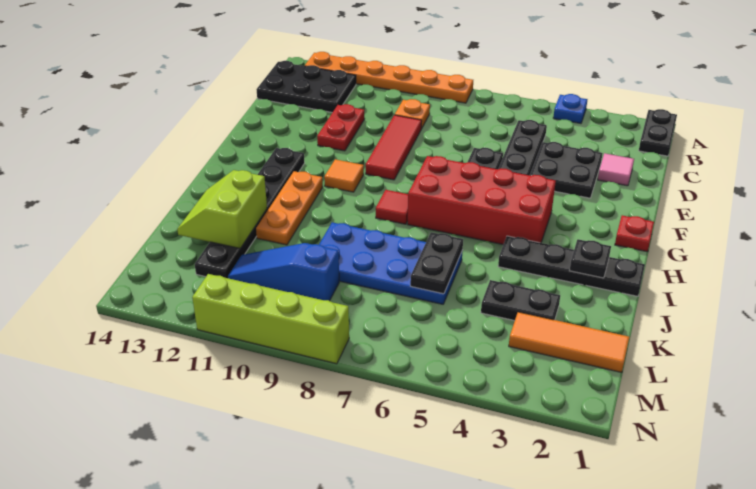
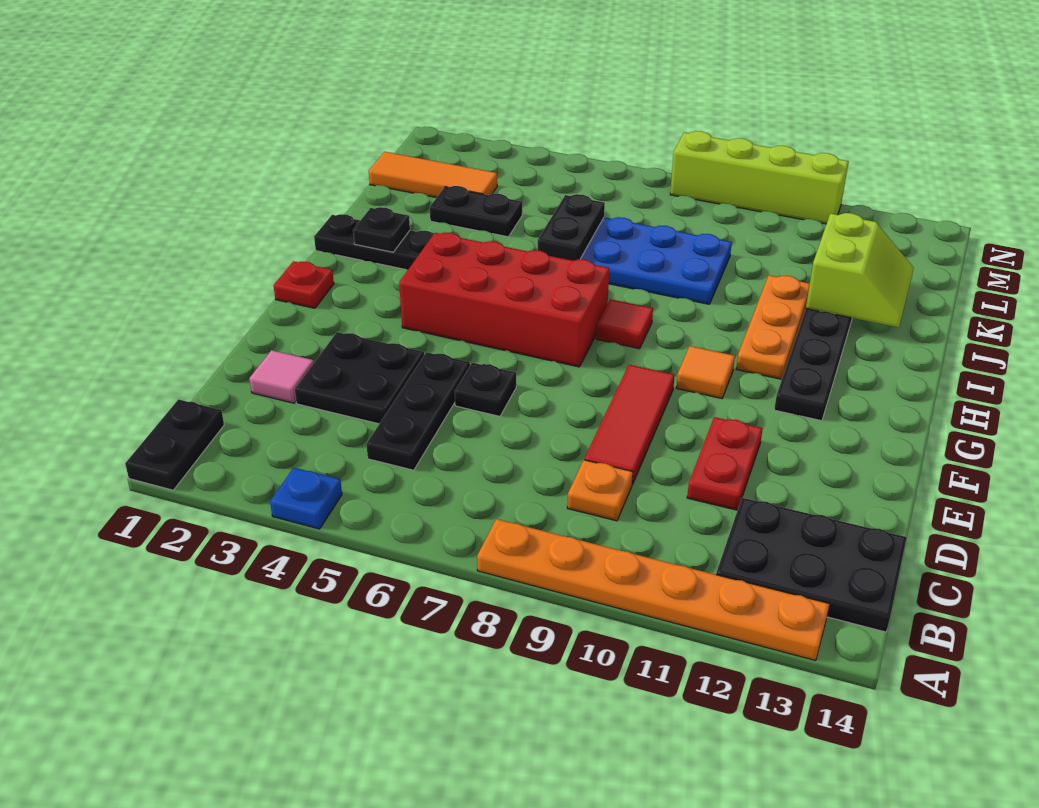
blue slope L9:L11 level 1 top 9 -> none

